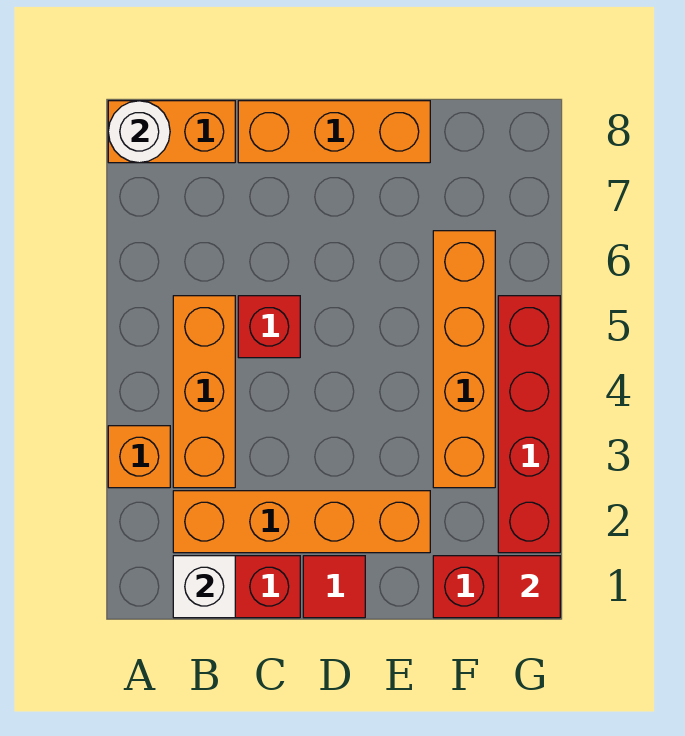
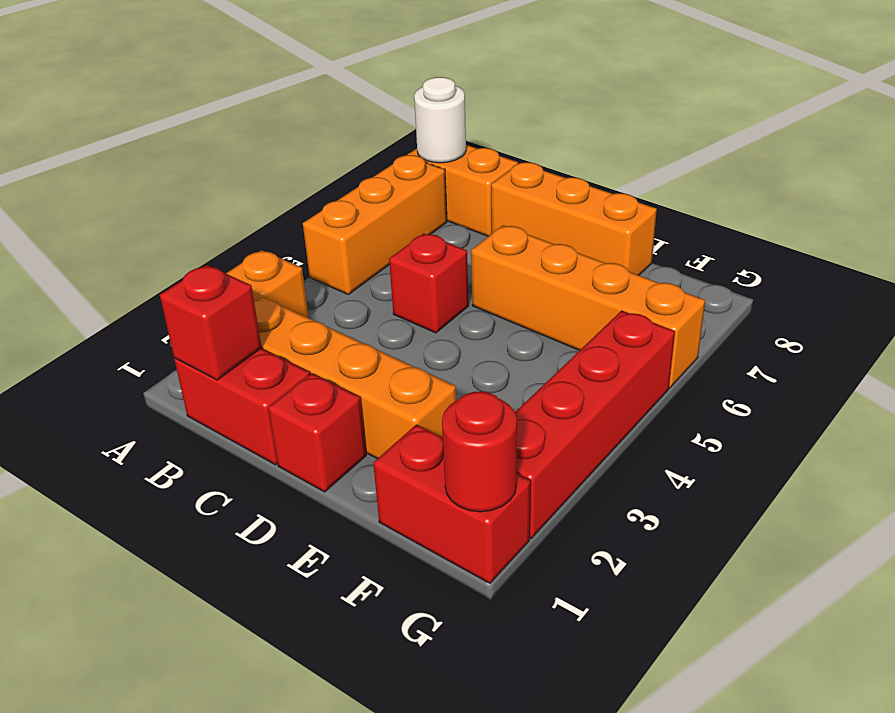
white brick B1 level 2 -> red brick B1 level 2
orange brick B3:B5 level 1 -> orange brick A5:A7 level 1
red tile D1 level 1 -> red brick D1 level 1
orange brick F3:F6 level 1 -> orange brick D6:G6 level 1
red tile G1 level 2 -> red round brick G1 level 2

